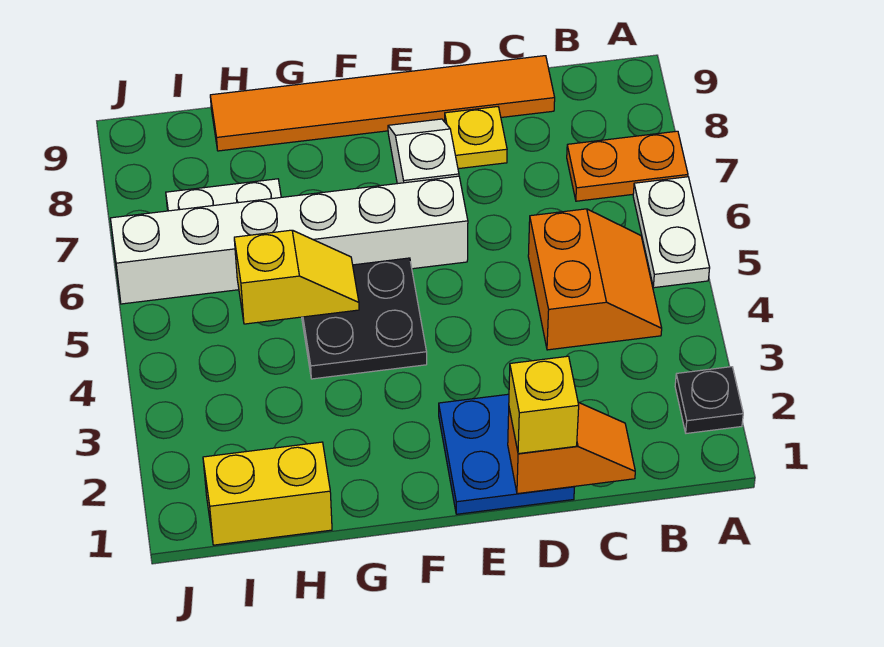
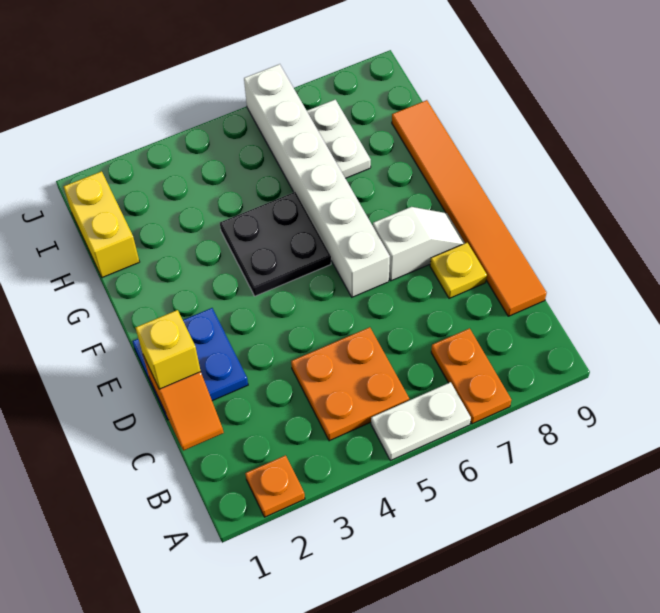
black plate A2 level 1 -> orange plate A2 level 1
orange slope B4:C5 level 1 top C -> orange plate B4:C5 level 1
yellow slope G5:H5 level 2 top H -> none

